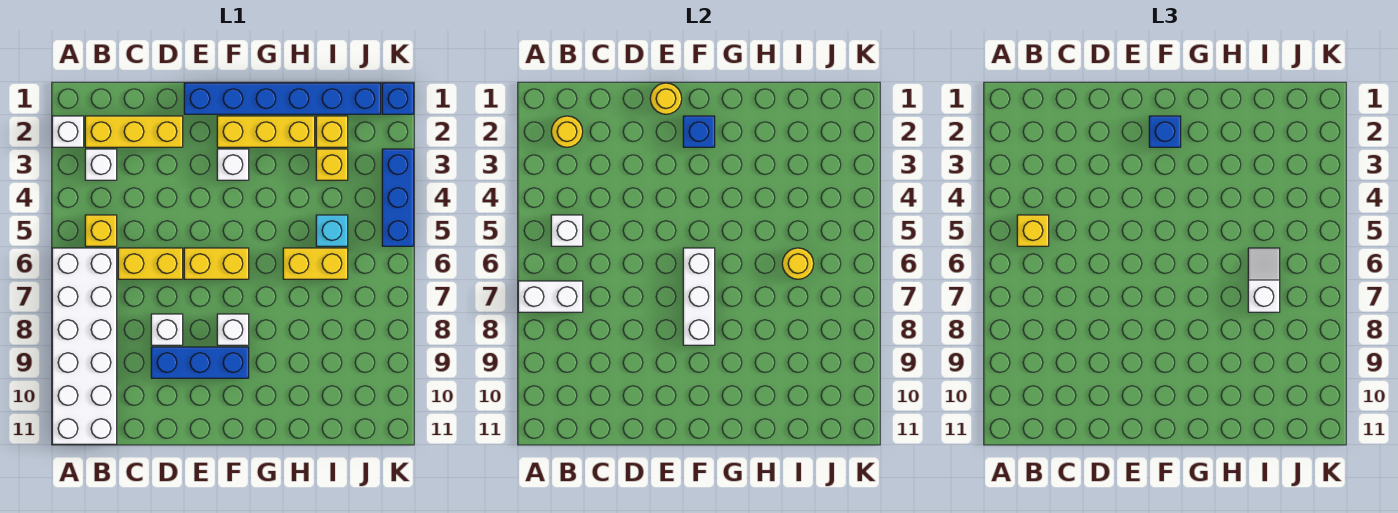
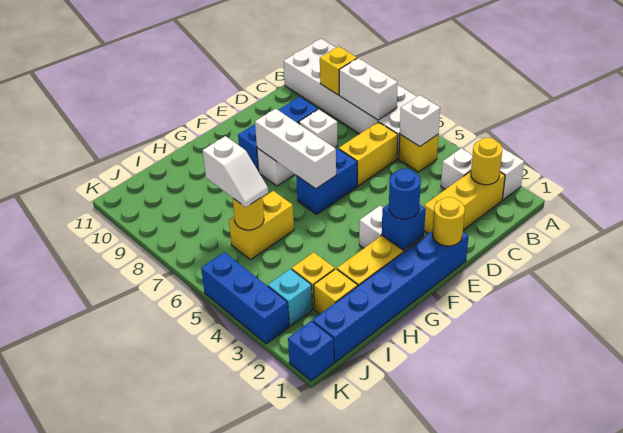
white brick A7:B7 level 2 -> white brick B7:B8 level 2
yellow brick B5 level 3 -> yellow brick B9 level 2
yellow brick E6:F6 level 1 -> blue brick E6:F6 level 1
blue brick F2 level 3 -> blue round brick F2 level 3
cyan brick I5 level 1 -> cyan brick J3 level 1

